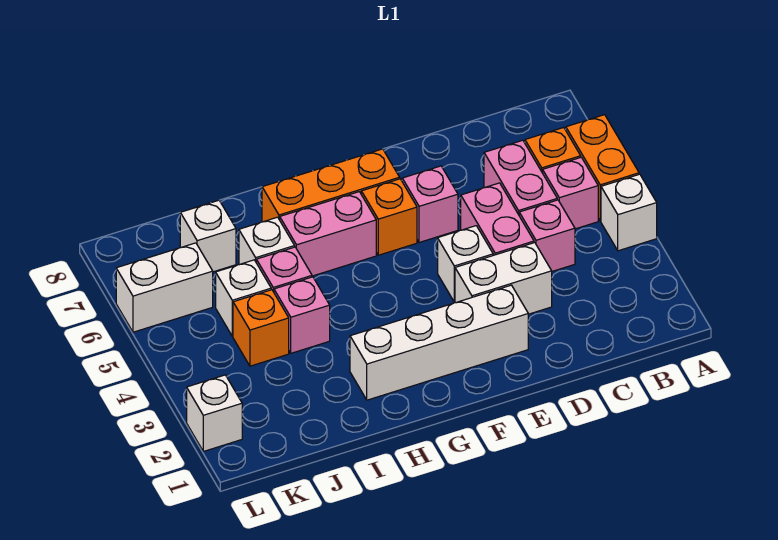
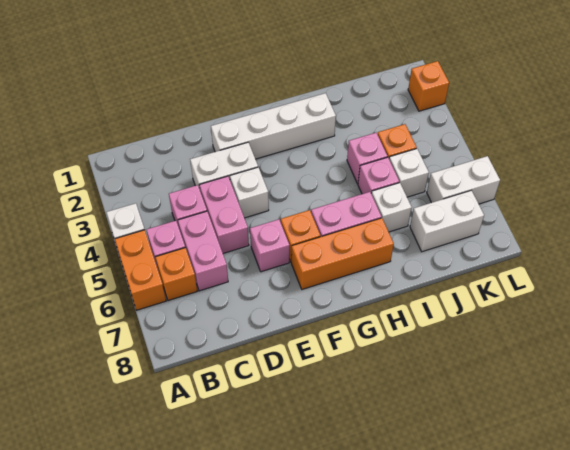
white brick J7 level 1 -> white brick J7:K7 level 1
white brick L2 level 1 -> orange brick L2 level 1

